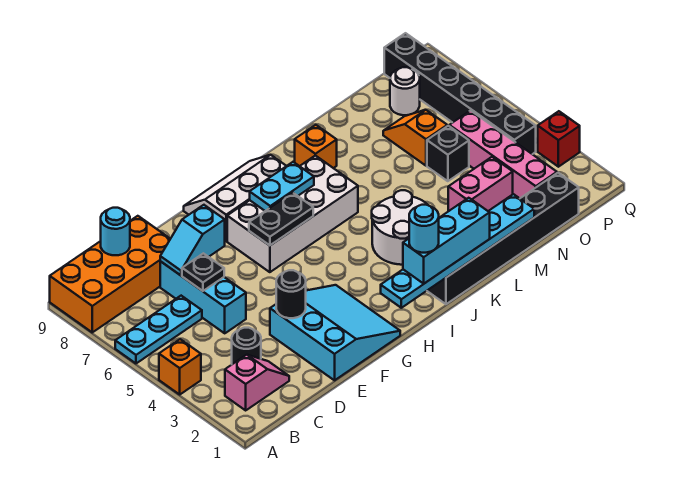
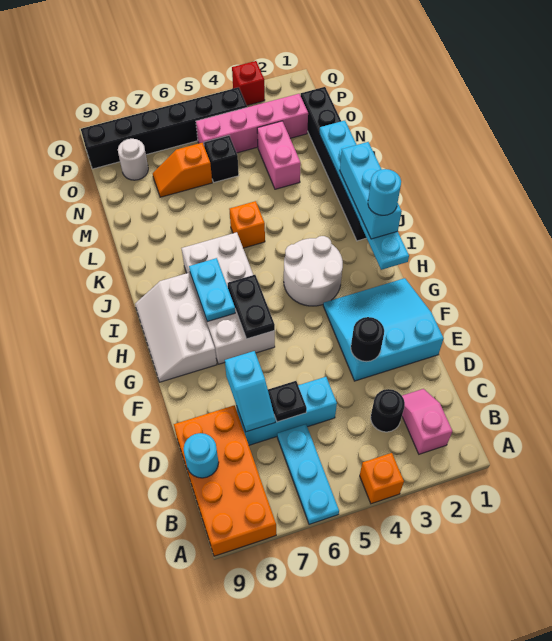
white round brick J3:K4 level 1 -> white round brick H3:I4 level 1
orange brick K8 level 1 -> orange brick K5 level 1

